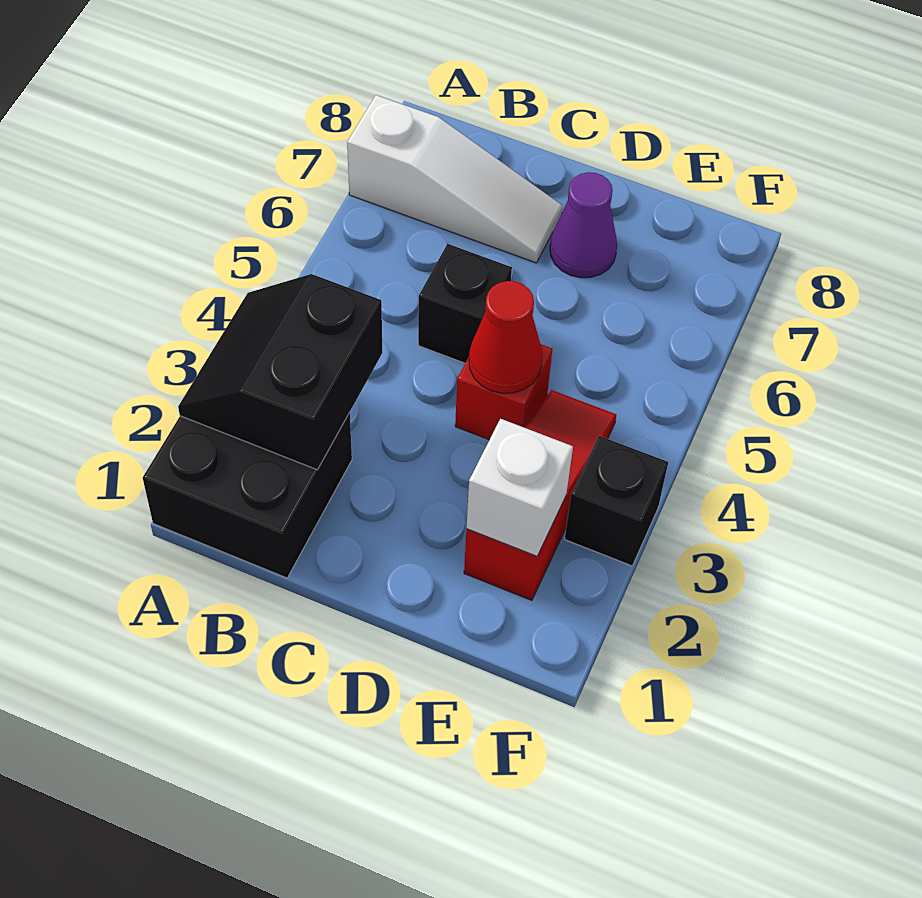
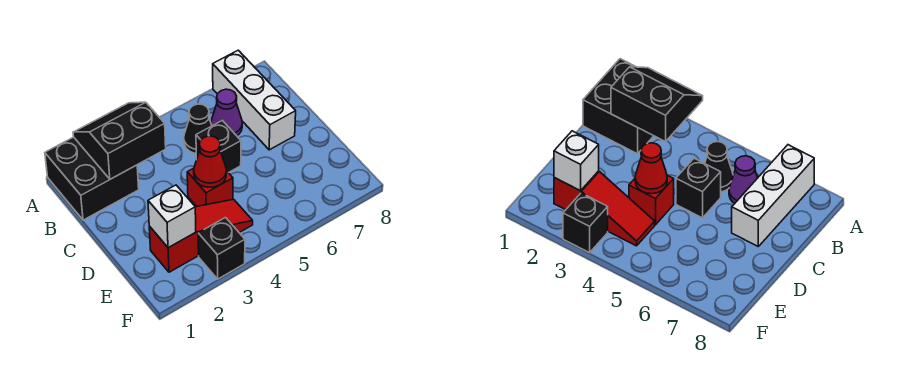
white slope A7:C7 level 1 top A -> white brick A7:C7 level 1
none -> black cone B5 level 1
purple cone D7 level 1 -> purple cone B6 level 1

